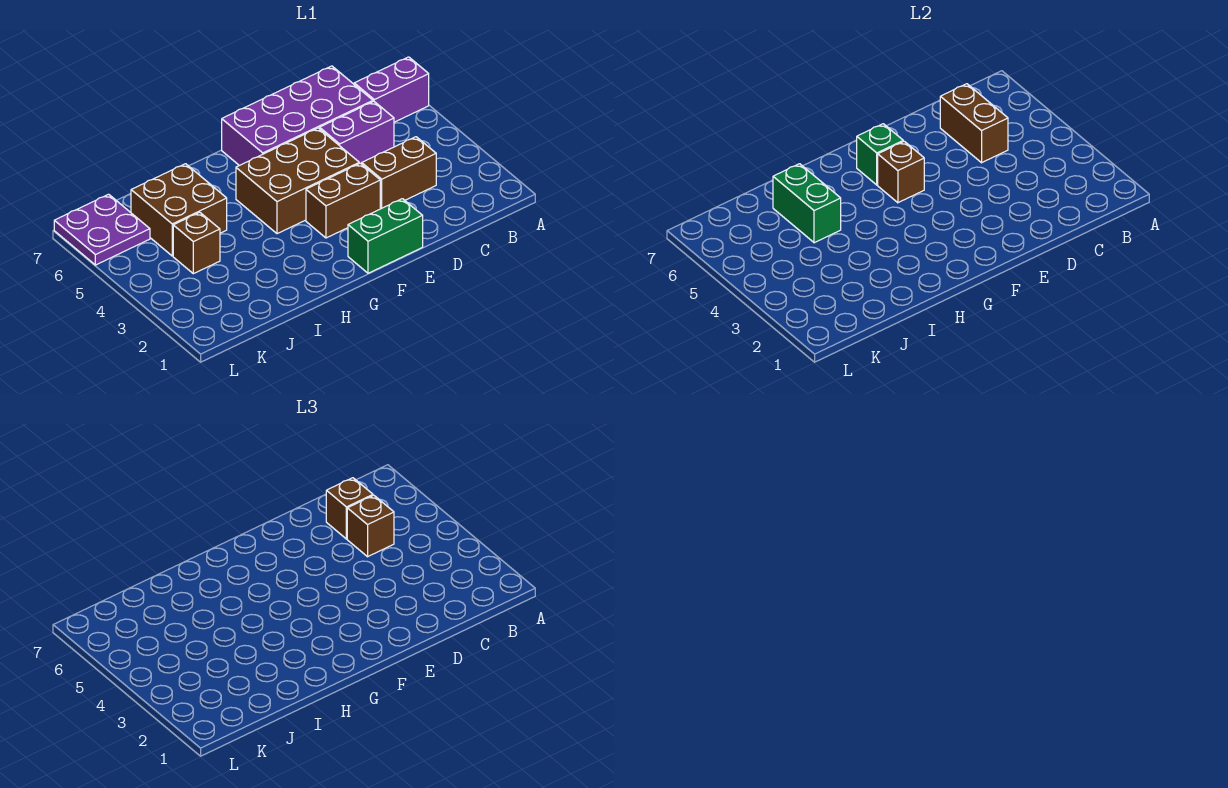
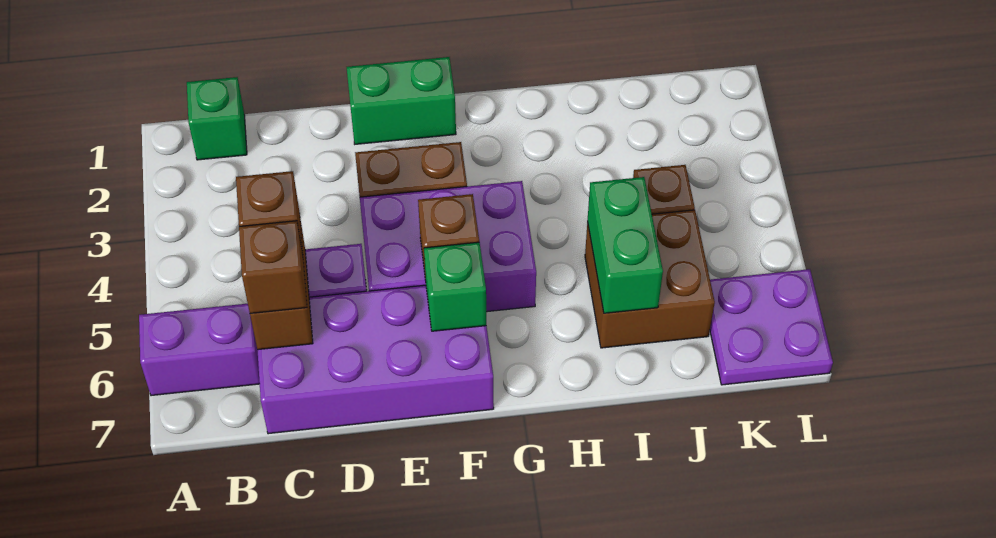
none -> green brick B1 level 1
brown brick C3:D3 level 1 -> none
brown brick E4:G5 level 1 -> purple brick E4:G5 level 1

